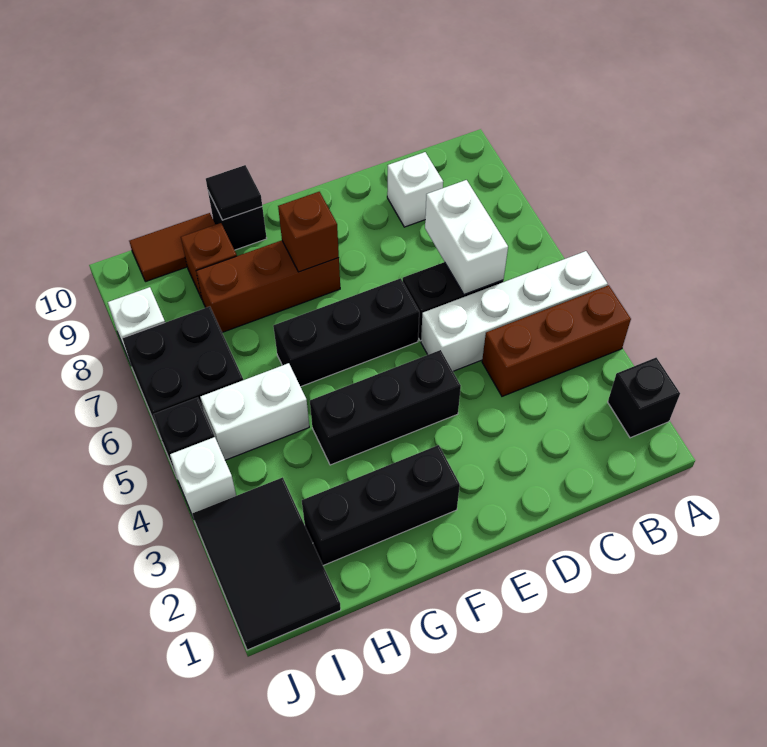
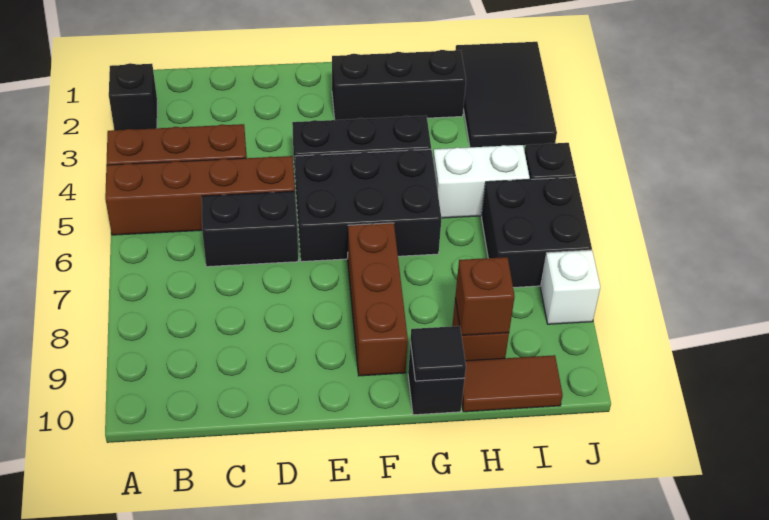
white brick A5:D5 level 1 -> brown brick A5:D5 level 1
white brick C6:C7 level 2 -> none
white brick C9 level 1 -> none
black brick E6:G6 level 1 -> black brick E5:G6 level 1
brown brick F8:H8 level 1 -> brown brick F7:F9 level 1
brown brick F8 level 2 -> brown brick H9 level 2
white brick J4 level 1 -> none

